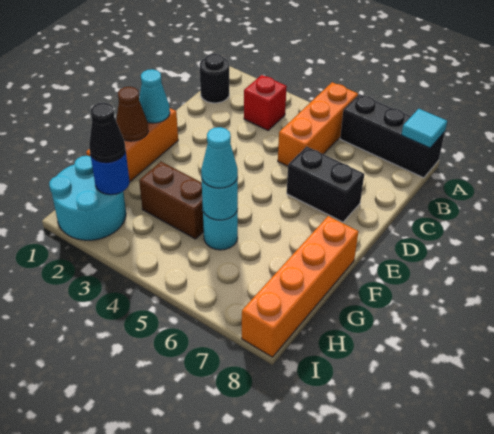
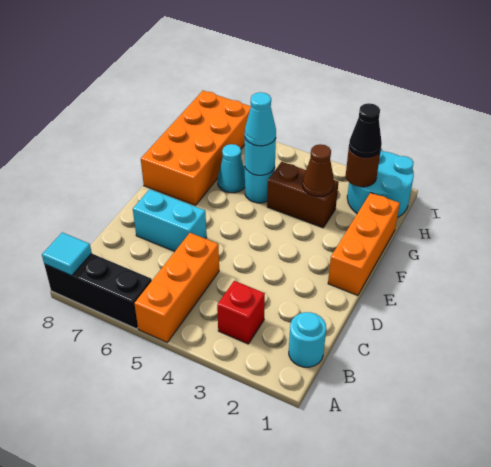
black round brick B1 level 1 -> cyan round brick B1 level 1
black brick D6:D7 level 1 -> cyan brick D6:D7 level 1
cyan cone E1 level 2 -> cyan cone G6 level 1
brown cone F1 level 2 -> brown cone G3 level 2
orange brick F8:I8 level 1 -> orange brick F7:I8 level 1
blue round brick H2 level 2 -> brown round brick H2 level 2

